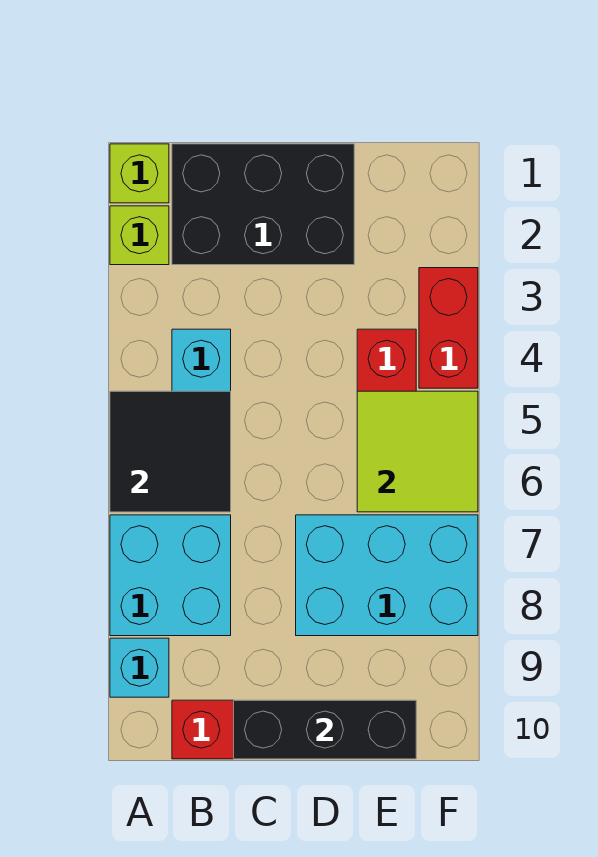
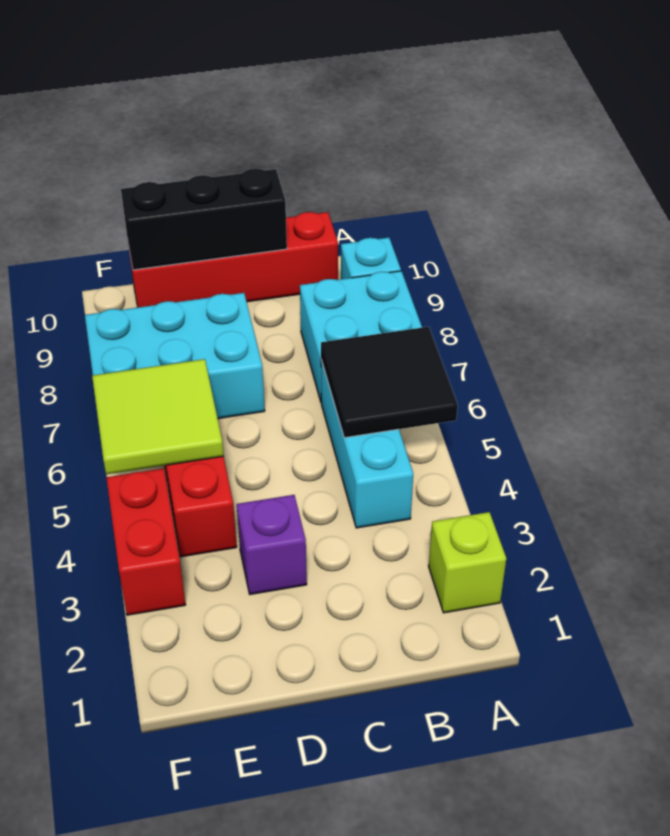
lime brick A1 level 1 -> none
black brick B1:D2 level 1 -> none
none -> purple brick D3 level 1

